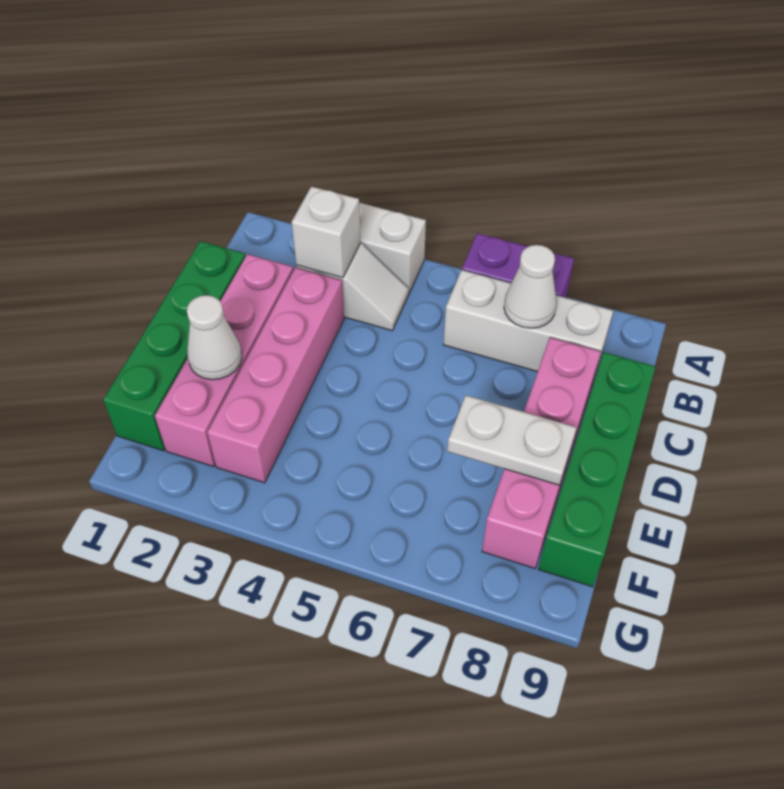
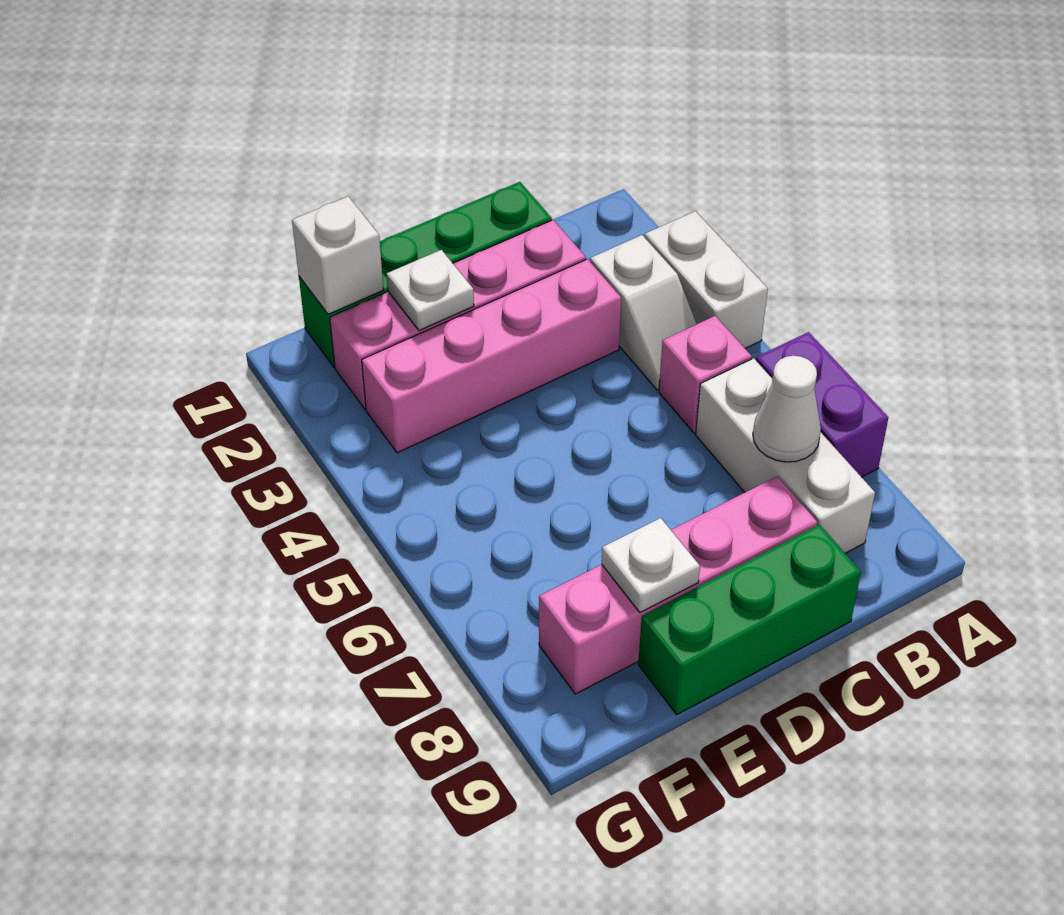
white brick B3 level 2 -> white brick F1 level 2
none -> pink brick B5 level 1
green brick C9:F9 level 1 -> green brick C9:E9 level 1
white cone E2 level 2 -> white plate E2 level 2
white plate E7:E8 level 2 -> white plate E8 level 2

